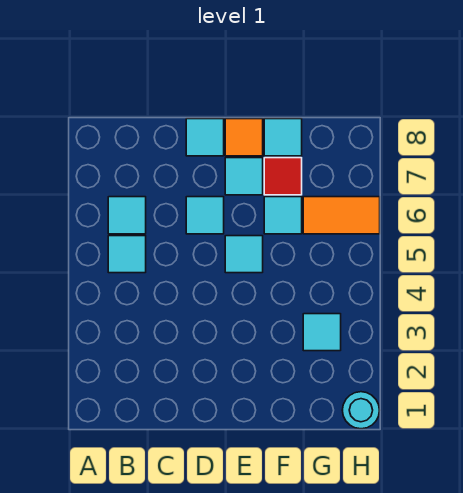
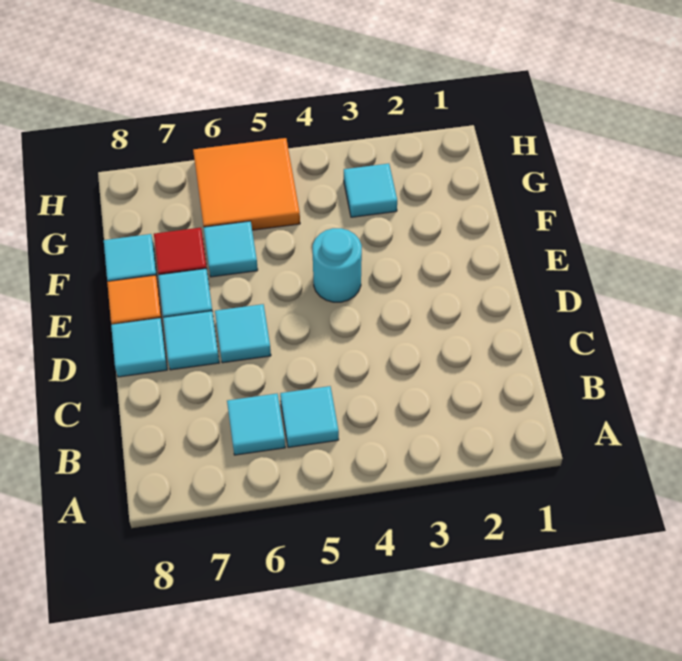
cyan tile E5 level 1 -> cyan tile D7 level 1
orange tile G6:H6 level 1 -> orange tile G5:H6 level 1
cyan round brick H1 level 1 -> cyan round brick E4 level 1

